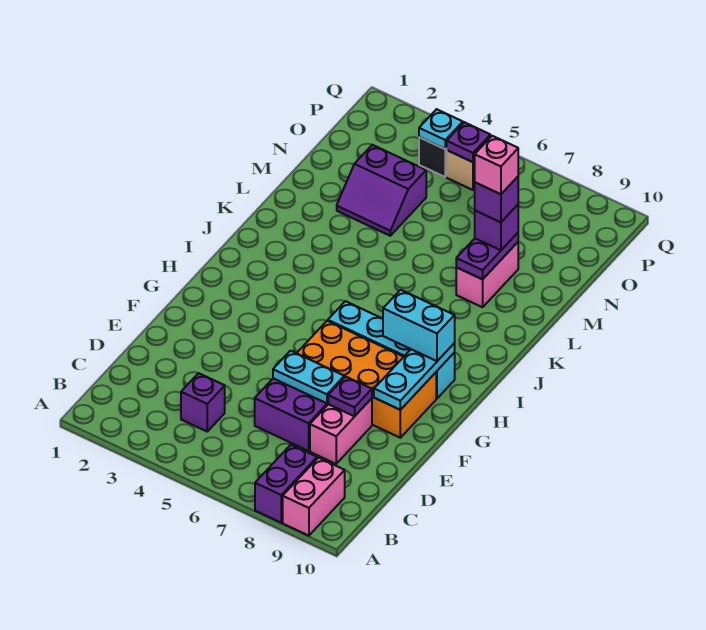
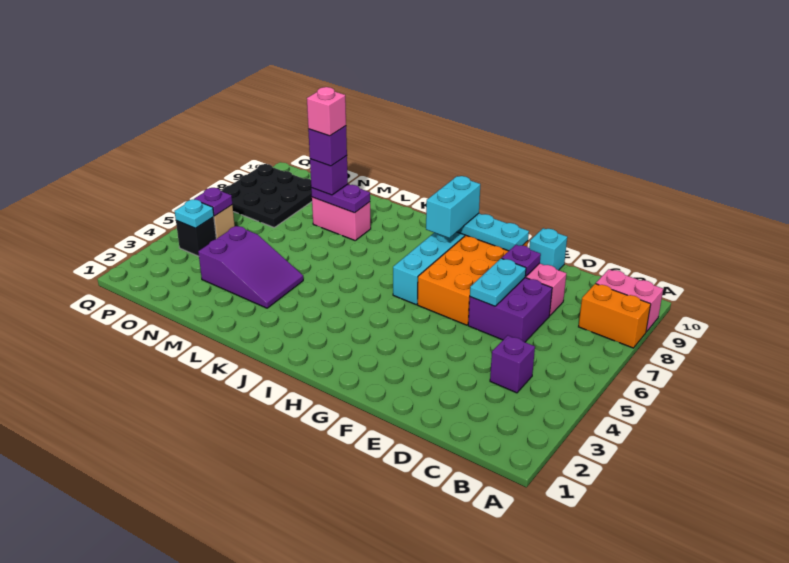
purple brick A8:B8 level 1 -> orange brick A8:B8 level 1
none -> cyan brick E10 level 1
purple slope M3:N4 level 1 top N -> purple slope L3:N4 level 1 top N
none -> black plate O7:Q9 level 1

